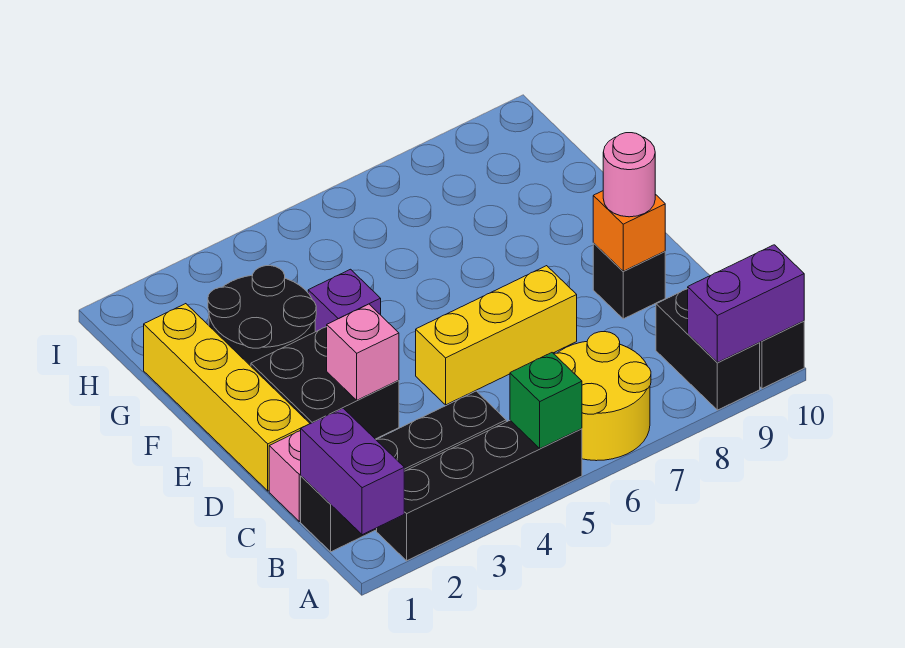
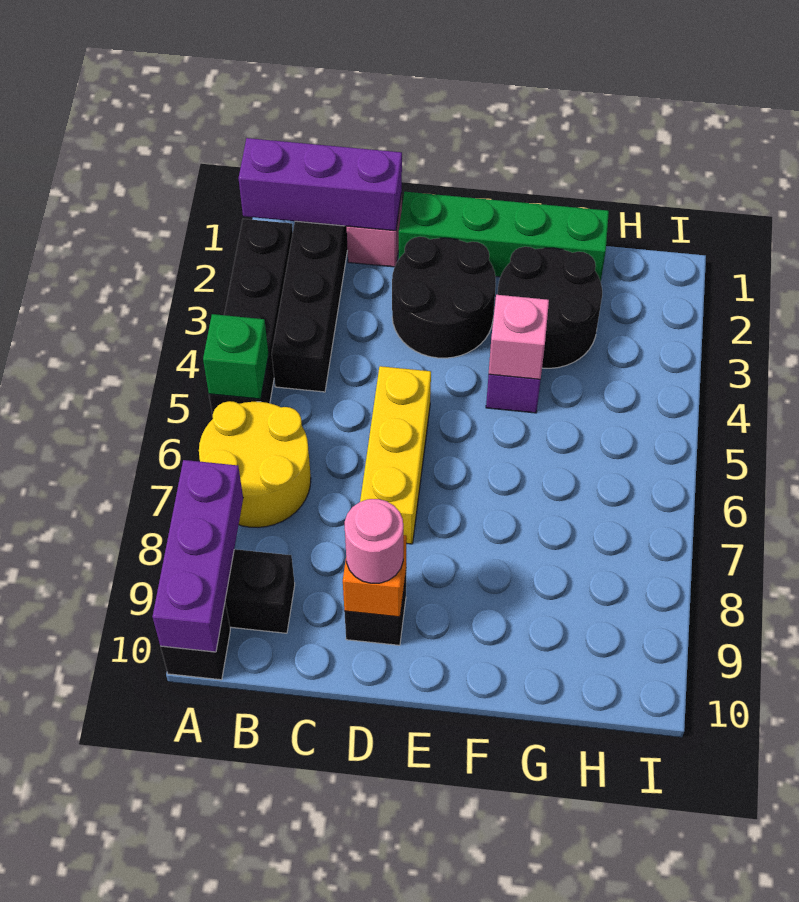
purple brick A1:B1 level 2 -> purple brick A1:C1 level 2
purple brick A9:A10 level 2 -> purple brick A8:A10 level 2
yellow brick D1:G1 level 1 -> green brick D1:G1 level 1
black brick D2:E3 level 1 -> black round brick D2:E3 level 1
pink brick D3 level 2 -> pink brick F4 level 2

